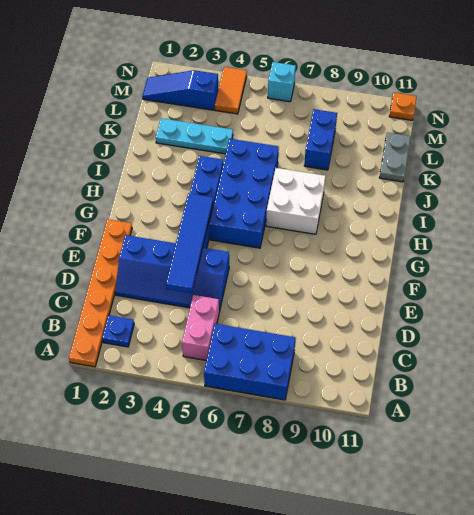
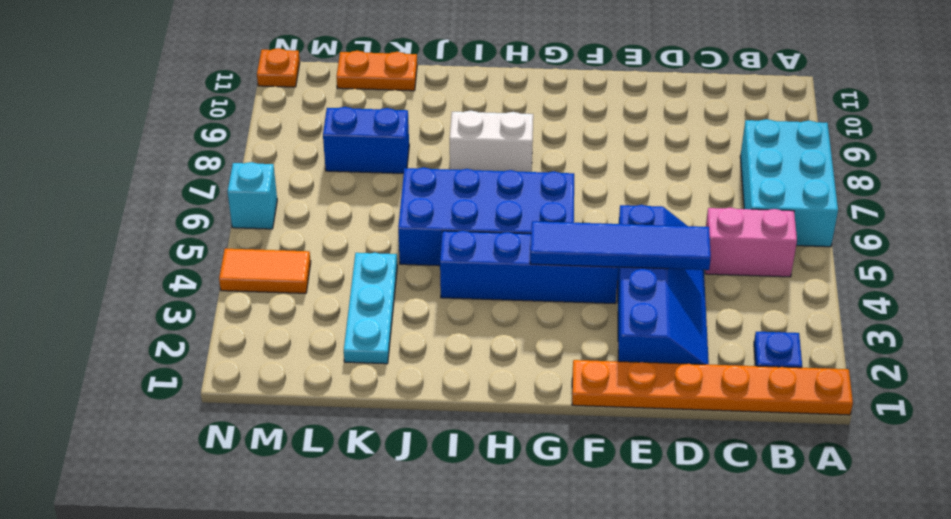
blue brick A6:B8 level 1 -> cyan brick A6:B8 level 1
white brick H7:I8 level 1 -> white brick H8:I8 level 1
grey plate K11:L11 level 1 -> orange plate K11:L11 level 1
blue slope M1:M3 level 1 top 3 -> none

